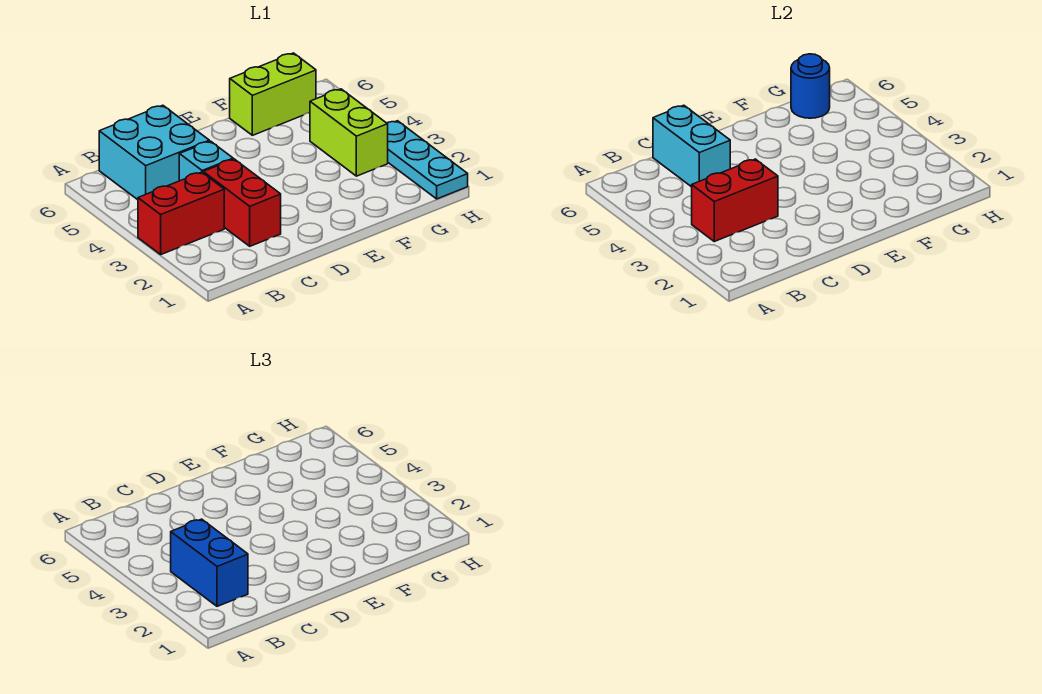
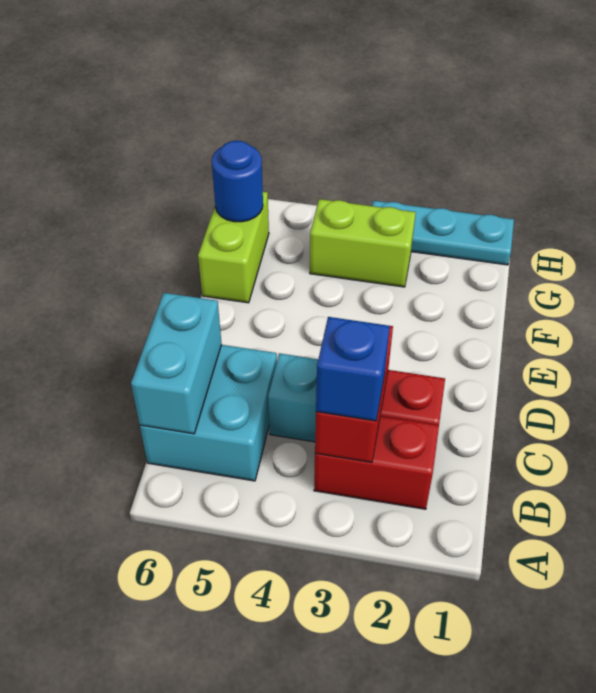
red brick A3:B3 level 1 -> red brick B2:B3 level 1
blue brick B2:B3 level 3 -> blue brick B3 level 3
cyan brick C5:C6 level 2 -> cyan brick B6:C6 level 2

